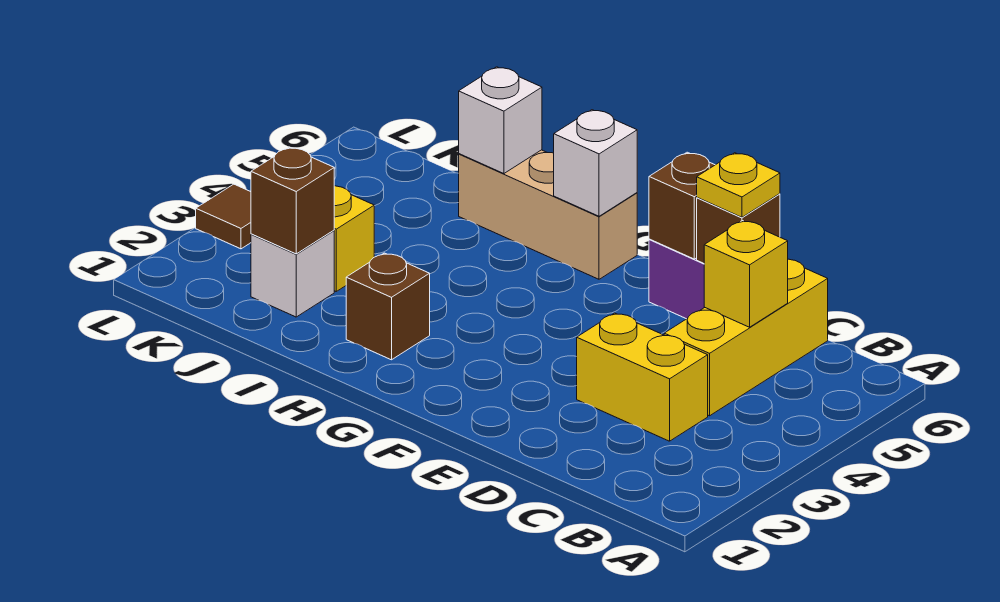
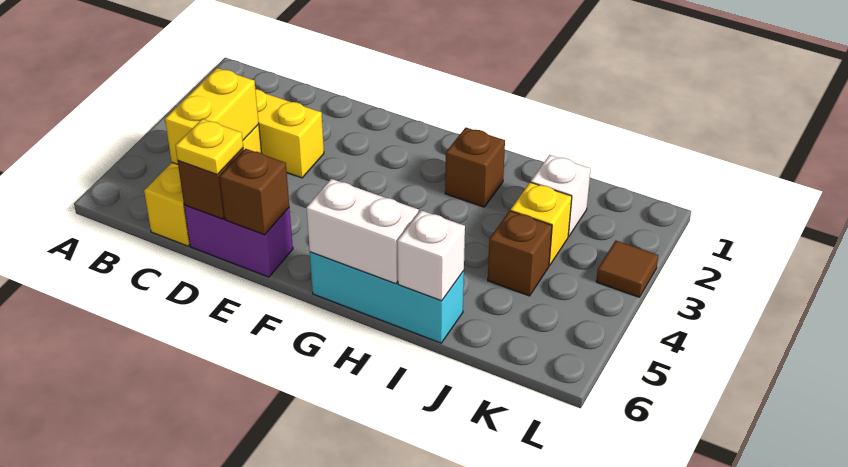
yellow brick C5 level 2 -> yellow brick C4:C5 level 2
tan brick G6:I6 level 1 -> cyan brick G6:I6 level 1
white brick G6 level 2 -> white brick G6:H6 level 2
brown brick J2 level 2 -> brown brick J4 level 1

